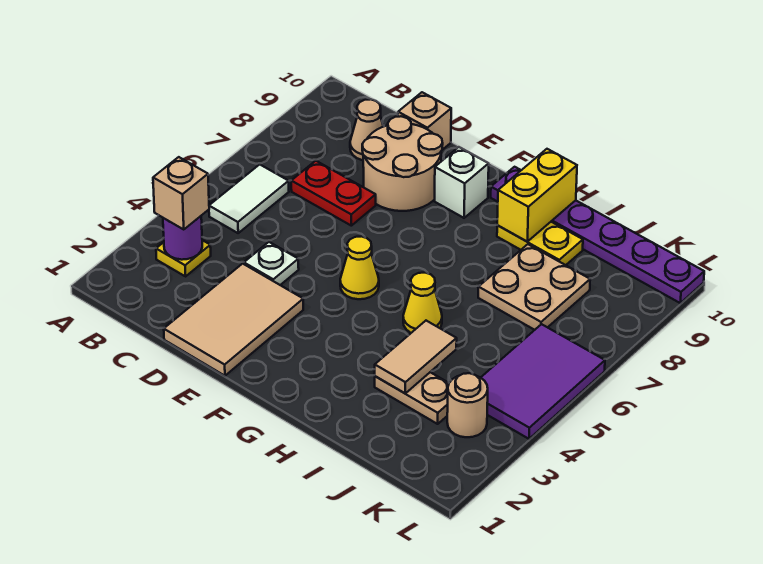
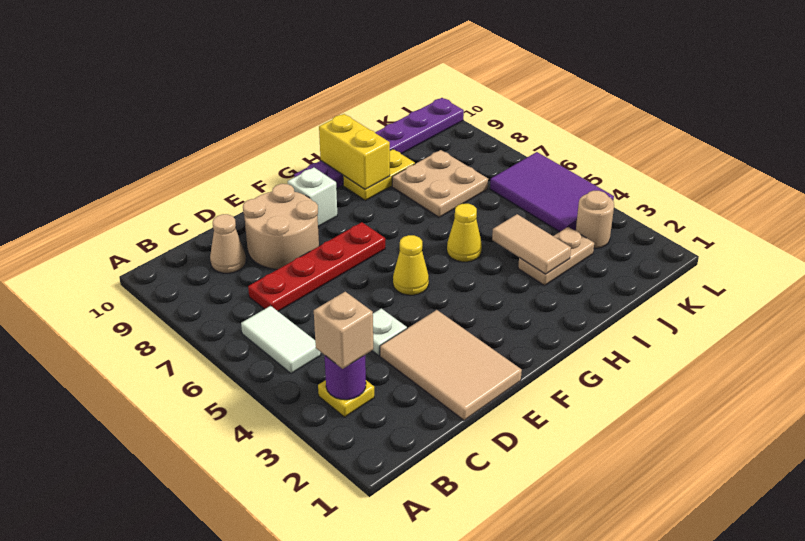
red plate C7:D7 level 1 -> red plate C7:F7 level 1
tan brick D10 level 1 -> none

